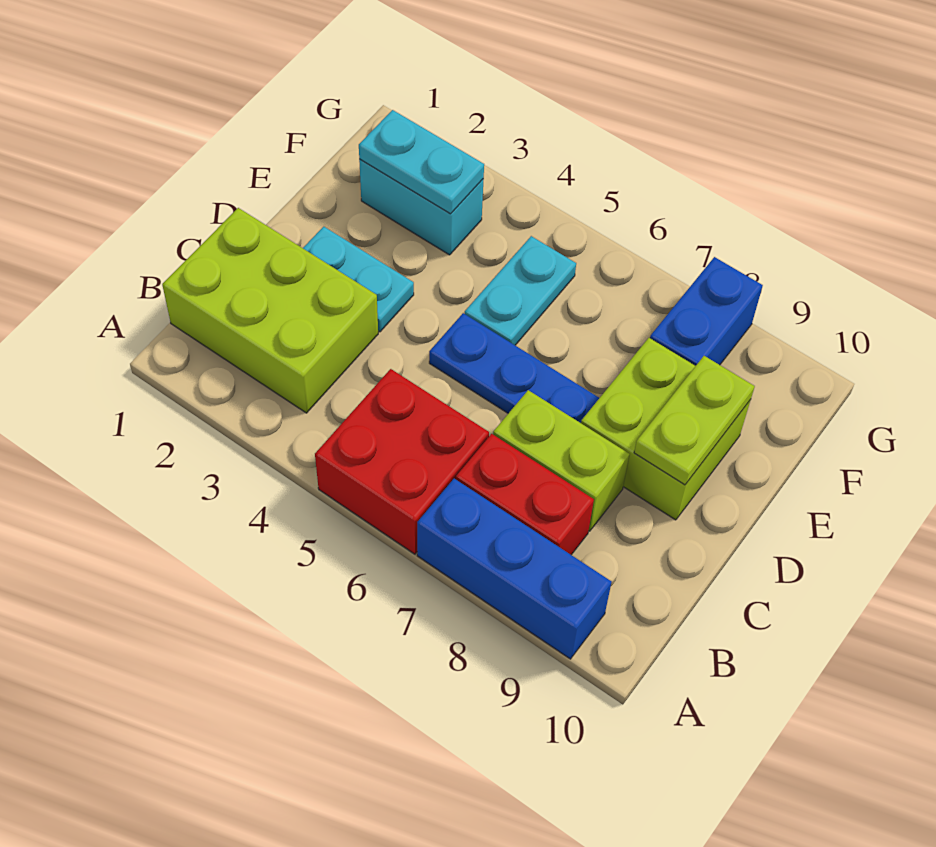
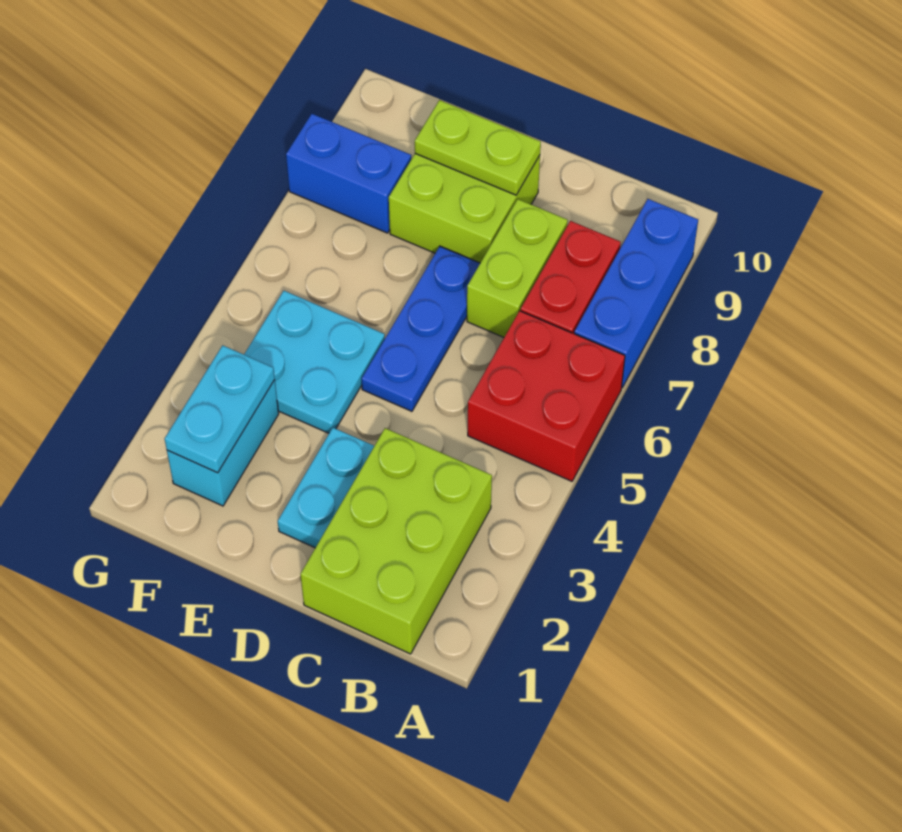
cyan plate E5:F5 level 1 -> cyan plate E4:F5 level 1

